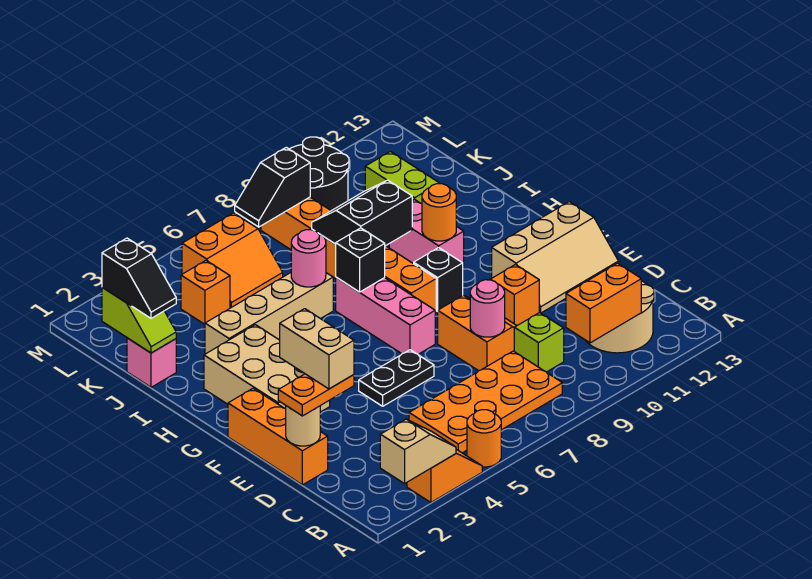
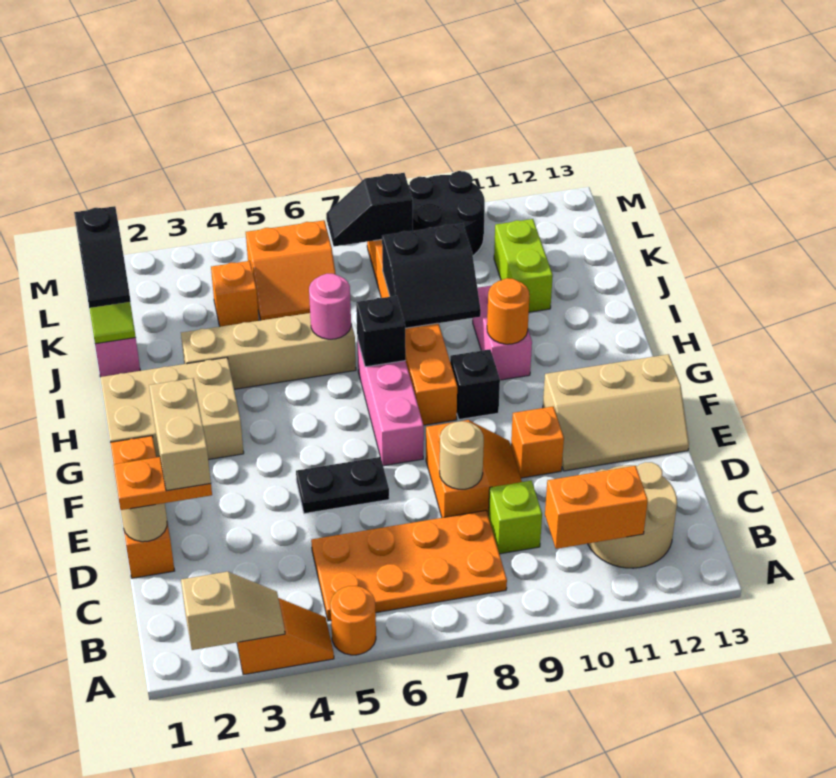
pink round brick D8 level 2 -> tan round brick D8 level 2
tan brick F2:H3 level 1 -> tan brick G1:H3 level 1
black slope I8:J9 level 2 top I -> black slope I8:J9 level 2 top J

